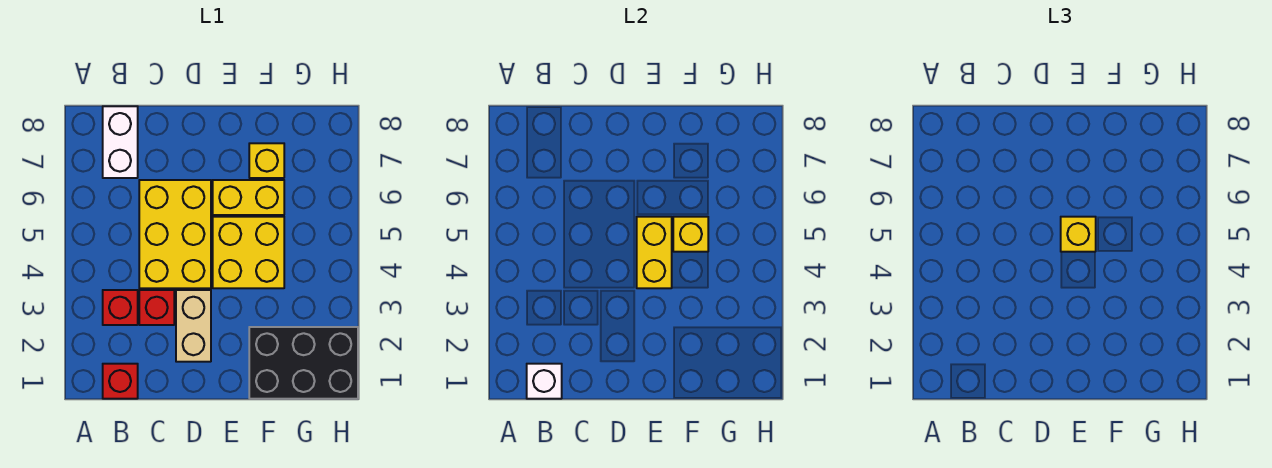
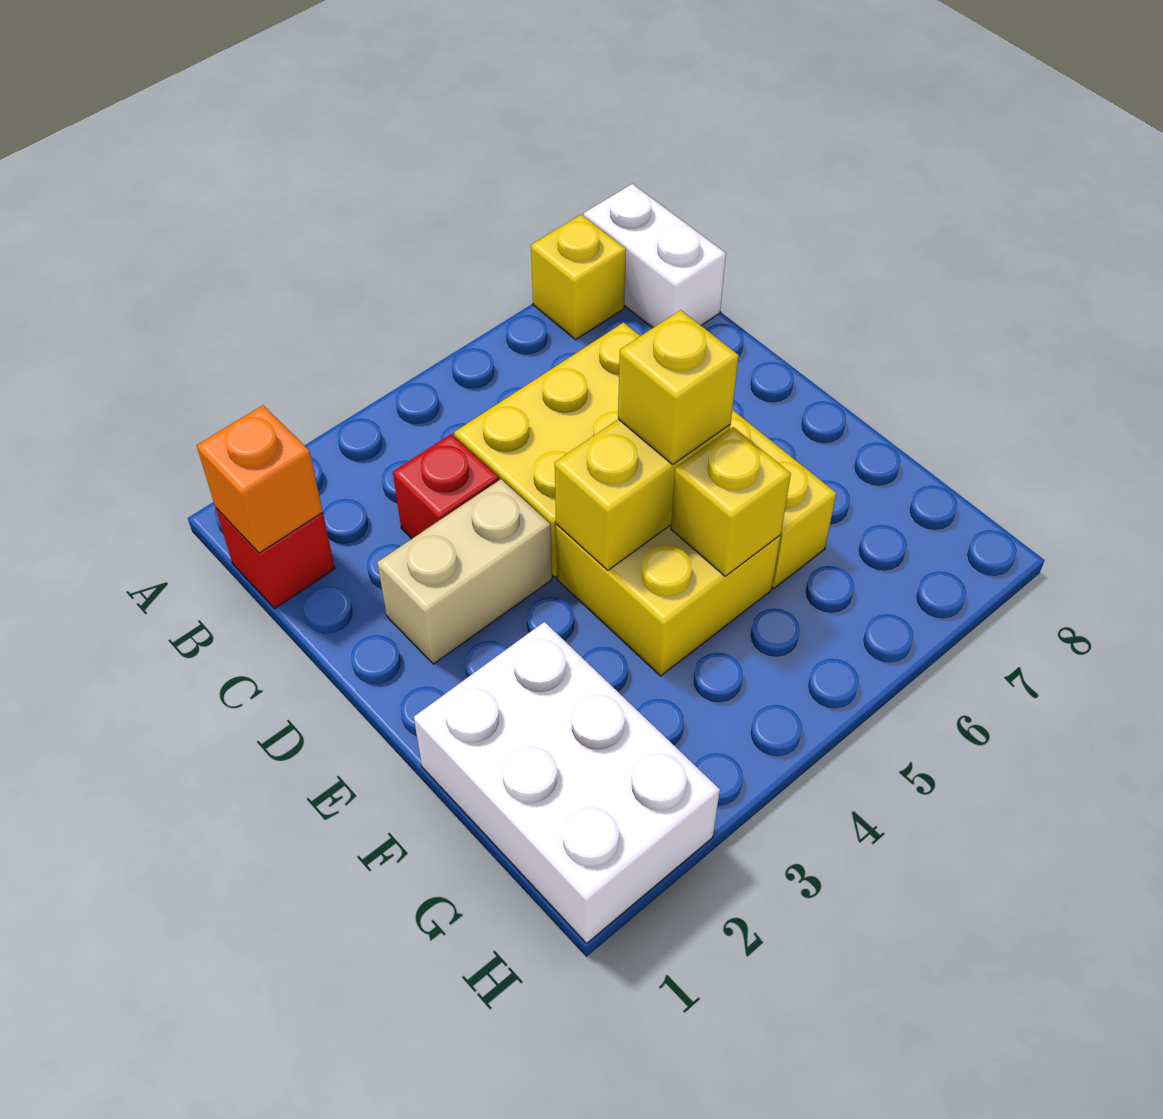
white brick B1 level 2 -> orange brick B1 level 2
red brick B3 level 1 -> none
white brick B7:B8 level 1 -> white brick A8:B8 level 1
black brick F1:H2 level 1 -> white brick F1:H2 level 1
yellow brick F7 level 1 -> yellow brick A7 level 1

